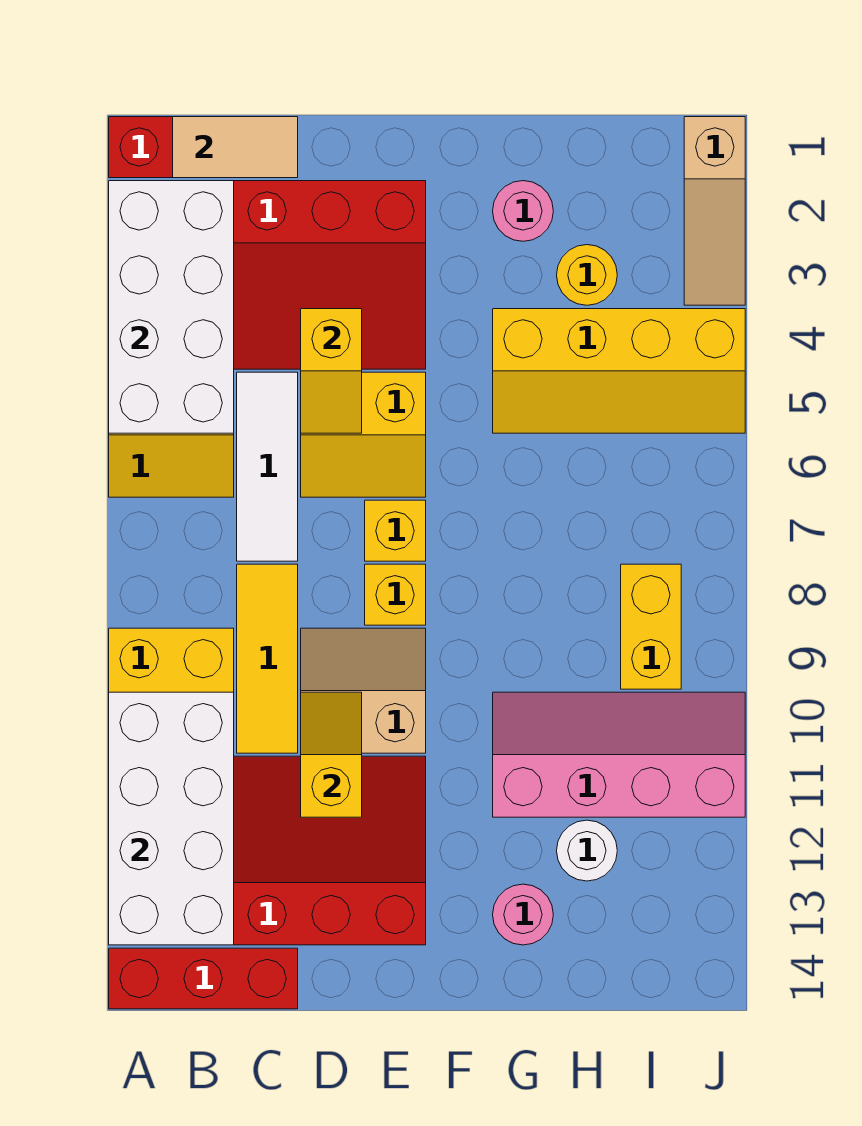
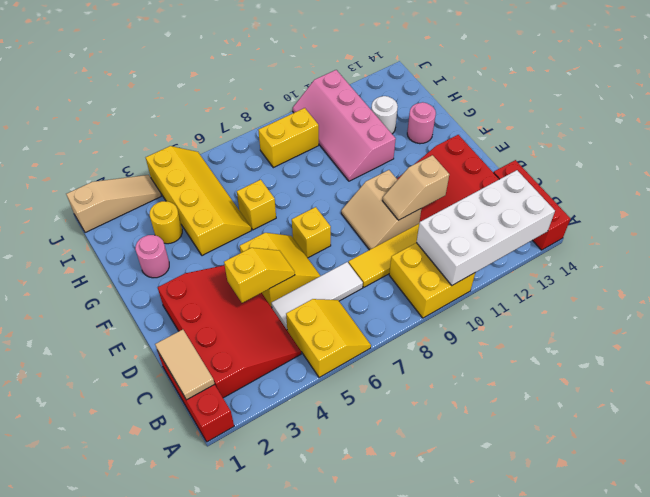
white brick A2:B5 level 2 -> none
yellow slope D10:D11 level 2 top 11 -> tan slope D10:D11 level 2 top 11
yellow brick E8 level 1 -> yellow brick G6 level 1

